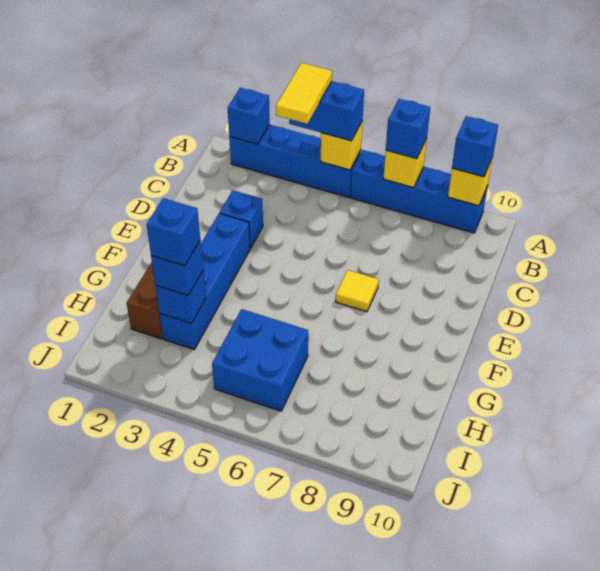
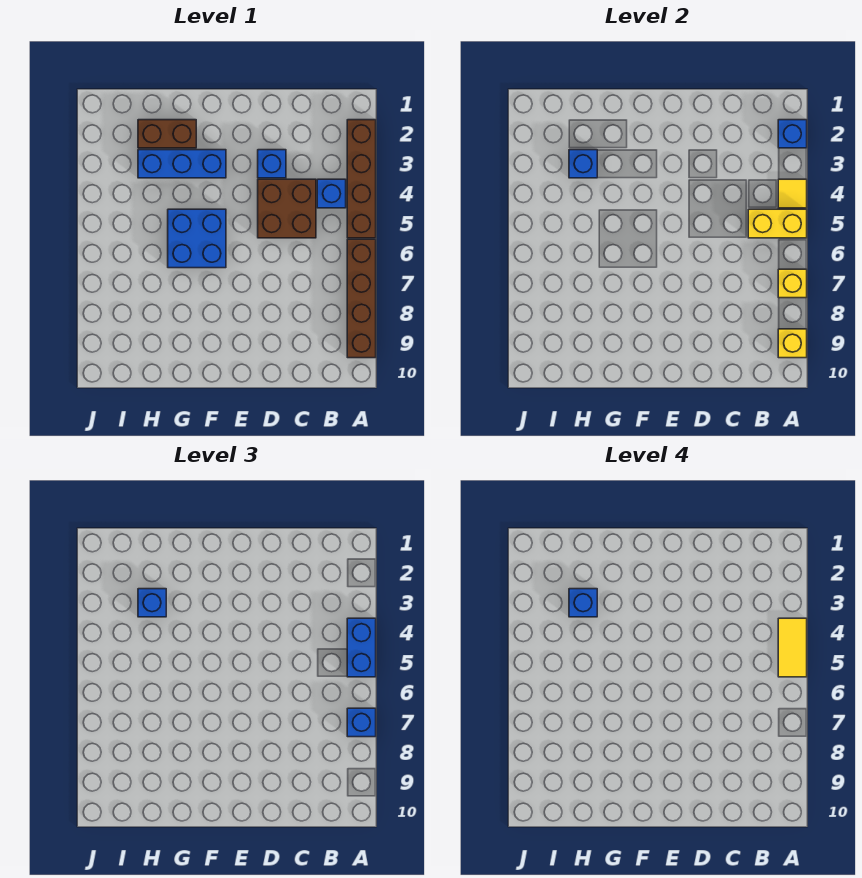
blue brick A2:A5 level 1 -> brown brick A2:A5 level 1
yellow tile A4:B4 level 4 -> yellow tile A4:A5 level 4
yellow brick A5 level 2 -> yellow brick A5:B5 level 2
blue brick A6:A9 level 1 -> brown brick A6:A9 level 1
blue brick A9 level 3 -> blue brick B4 level 1
none -> brown brick C4:D5 level 1
blue brick E3:H3 level 1 -> blue brick F3:H3 level 1
yellow tile E7 level 1 -> yellow tile A4 level 2
blue brick H5:I6 level 1 -> blue brick F5:G6 level 1

